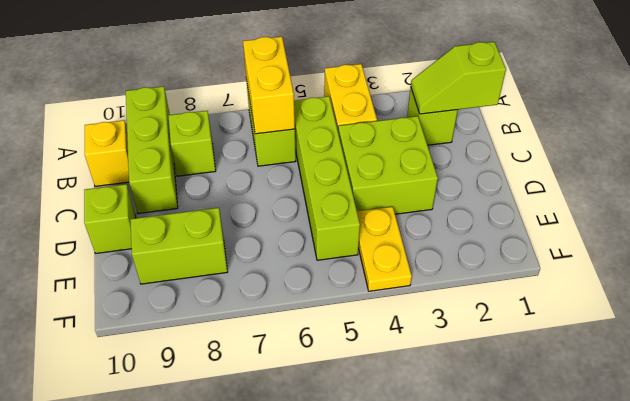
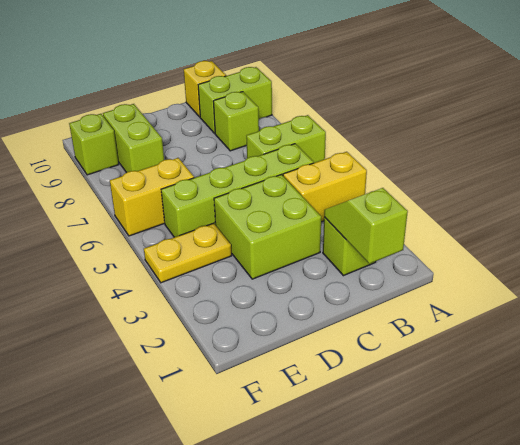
yellow brick A6:B6 level 2 -> yellow brick E6:F6 level 1
lime brick A9:C9 level 1 -> lime brick A9:B9 level 1
lime brick D10 level 1 -> lime brick F9 level 1

